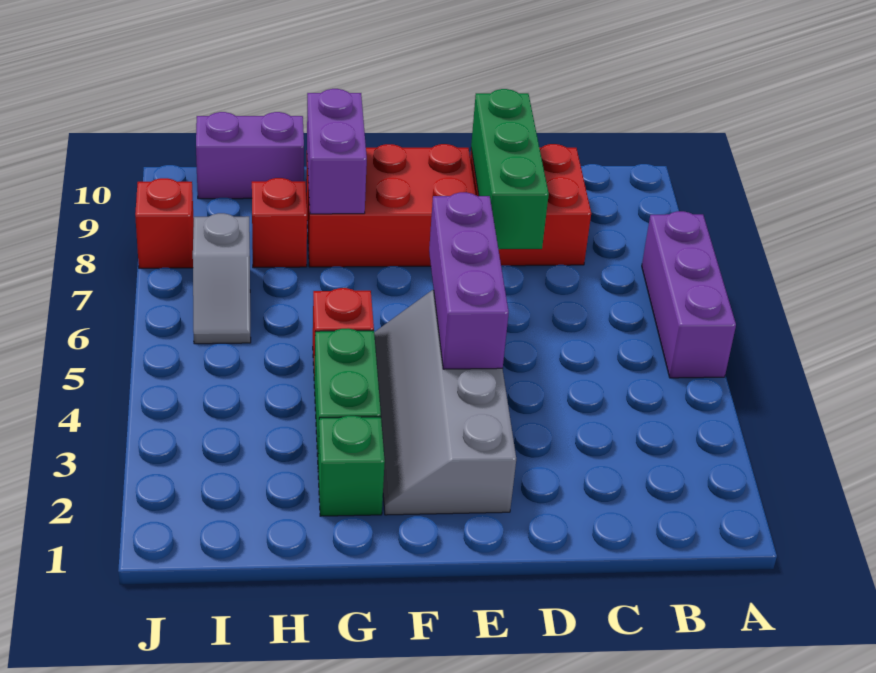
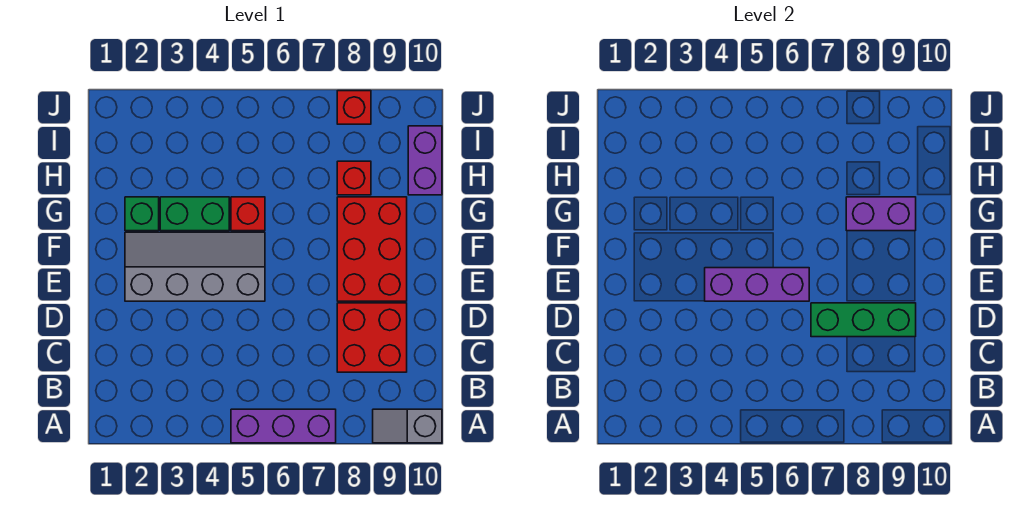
grey slope I6:I7 level 1 top 7 -> grey slope A9:A10 level 1 top 10

